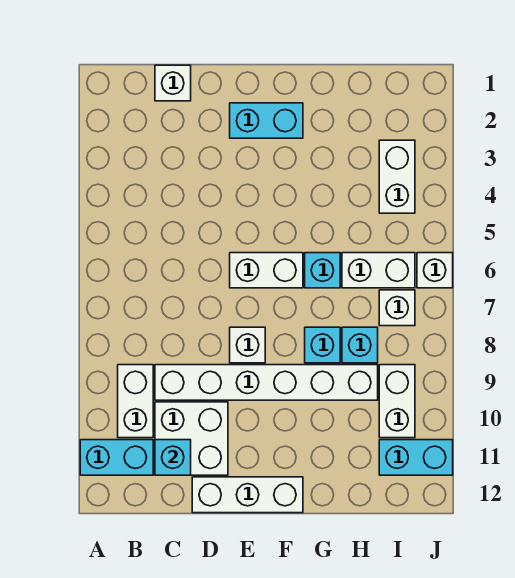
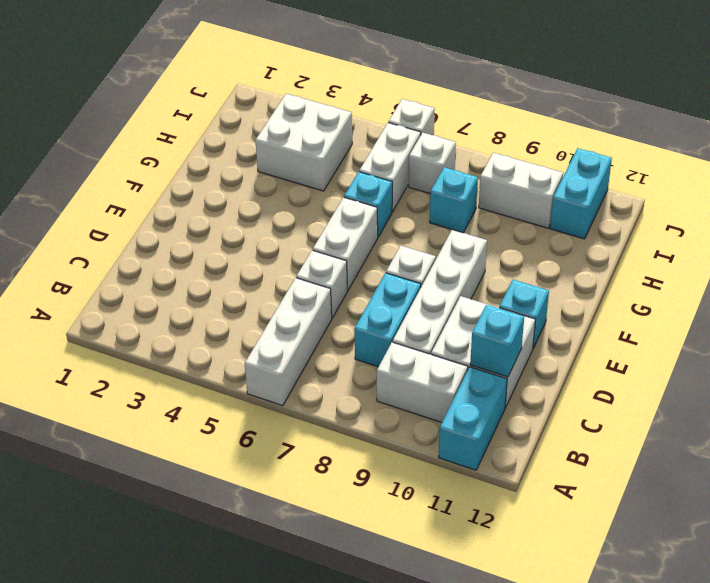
white brick C1 level 1 -> white brick D6 level 1
white brick C9:H9 level 1 -> white brick C9:F9 level 1
white brick D12:F12 level 1 -> white brick A6:C6 level 1
cyan brick E2:F2 level 1 -> cyan brick C8:D8 level 1
cyan brick G8 level 1 -> cyan brick E11 level 1
white brick I3:I4 level 1 -> white brick H3:I4 level 1

